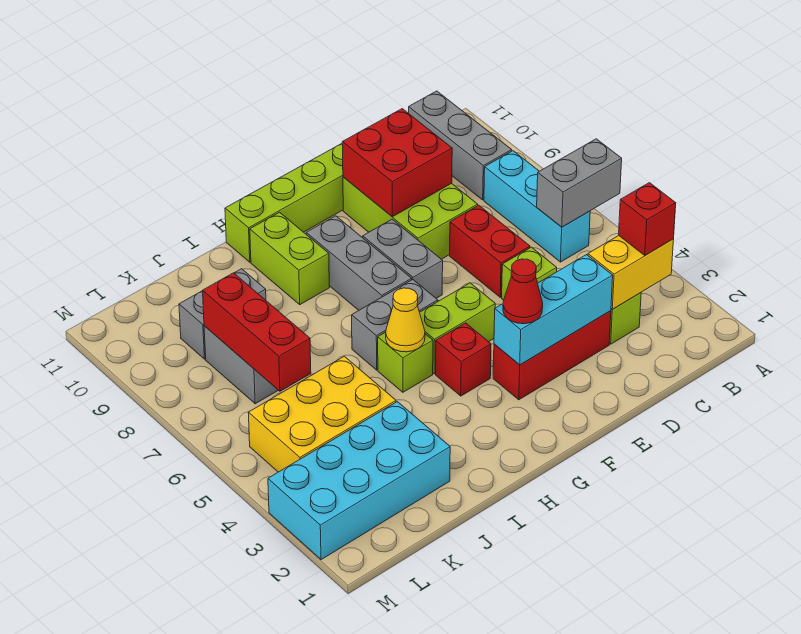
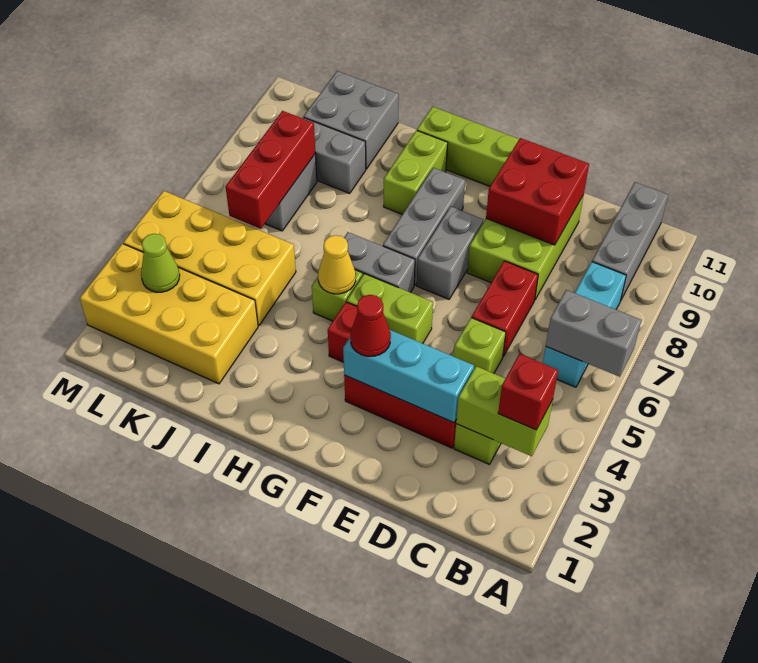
yellow brick B3:C3 level 2 -> lime brick B3:C3 level 2
cyan brick J2:M3 level 1 -> yellow brick J2:M3 level 1
yellow brick J4:L5 level 1 -> yellow brick J4:M5 level 1
none -> grey brick J10:K11 level 1
none -> lime cone L3 level 2

